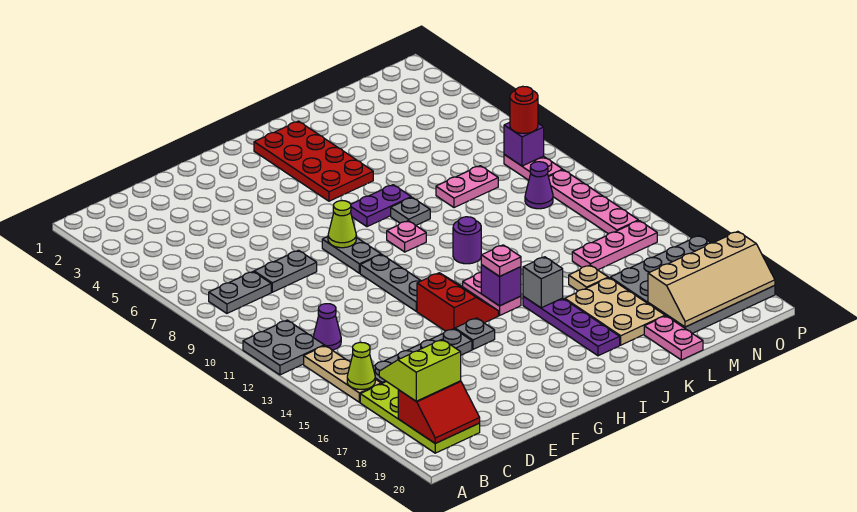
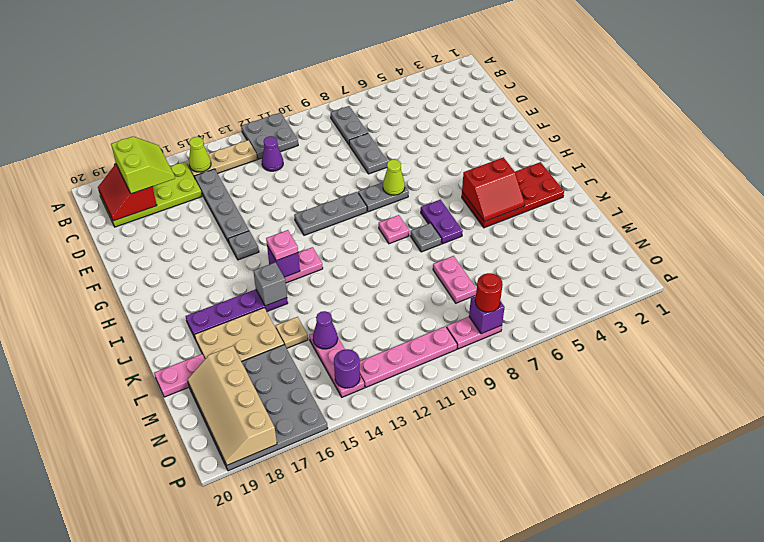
red slope G13:H14 level 1 top G -> red slope I4:J5 level 2 top I
purple round brick J11 level 1 -> purple round brick O14 level 2
purple cone N10 level 1 -> purple cone M14 level 2

